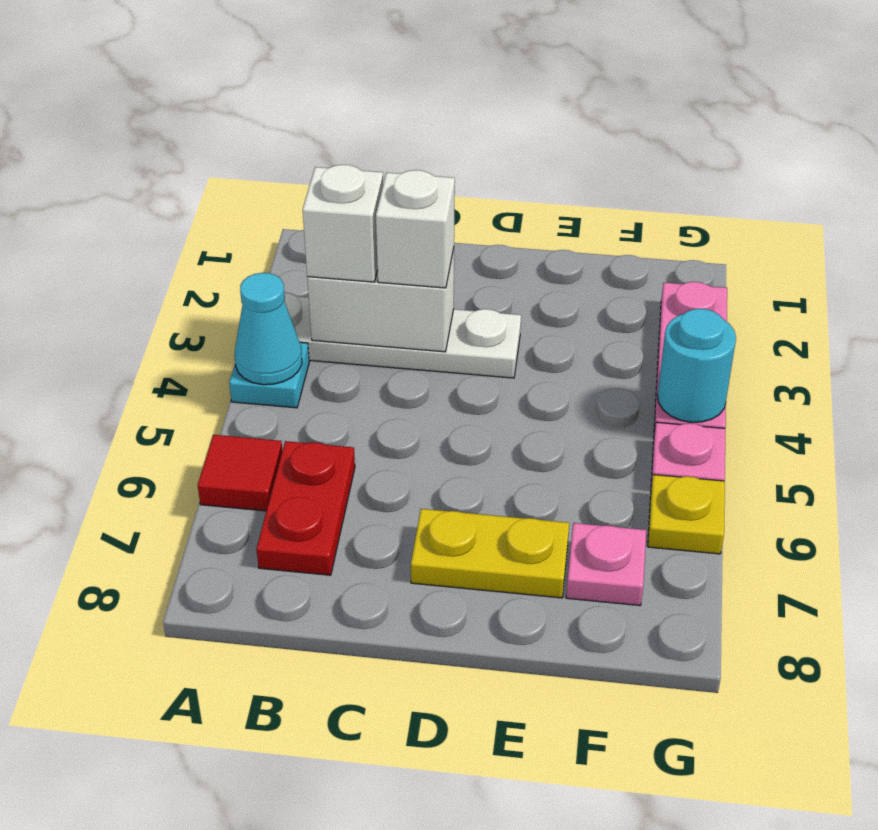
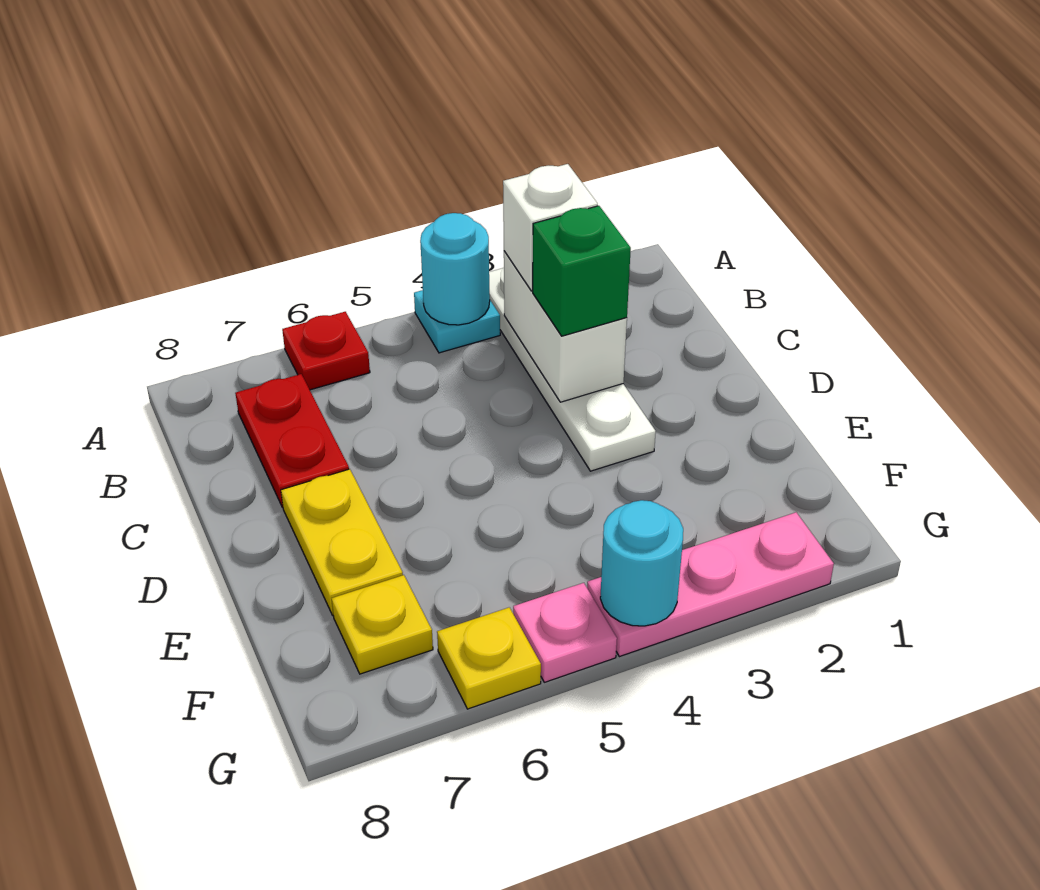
cyan cone A4 level 2 -> cyan round brick A4 level 2
red tile A6 level 1 -> red plate A6 level 1
red plate B6:B7 level 1 -> red plate B7:C7 level 1
white brick C3 level 3 -> green brick C3 level 3
pink plate F7 level 1 -> yellow plate F7 level 1

